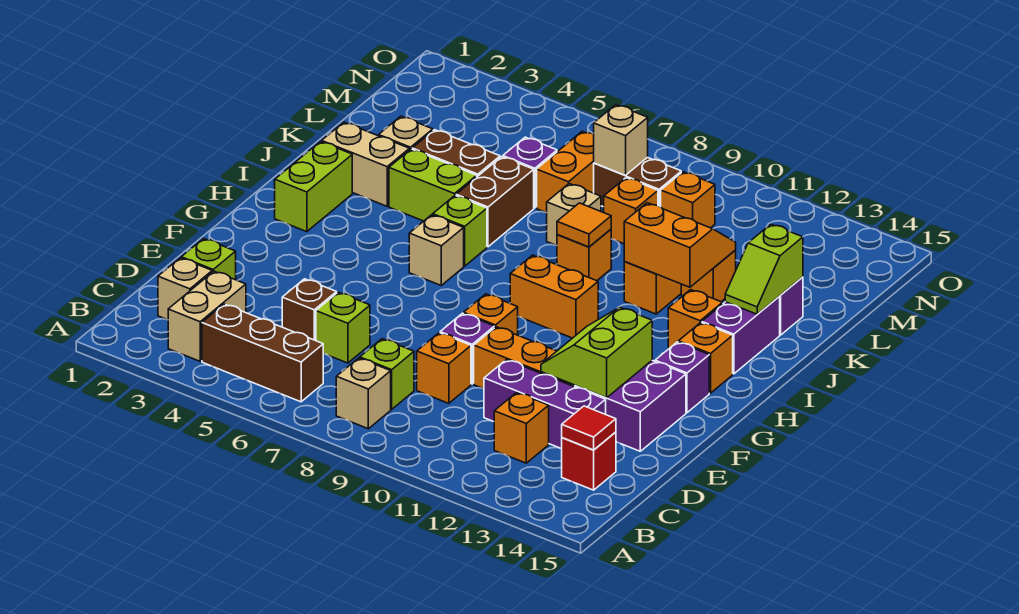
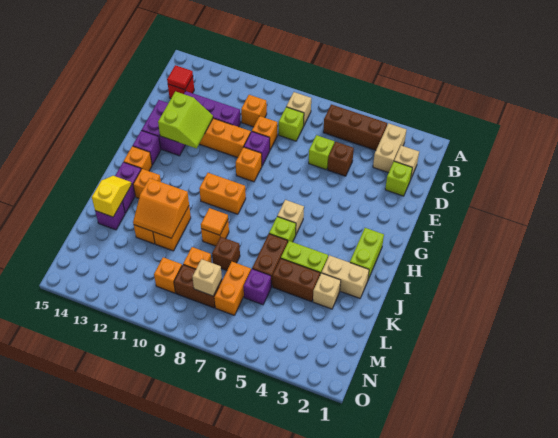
orange brick C12 level 1 -> orange brick C10 level 1
lime slope J14:K14 level 2 top K -> yellow slope J14:K14 level 2 top K
tan brick K8 level 1 -> brown brick K8 level 1

